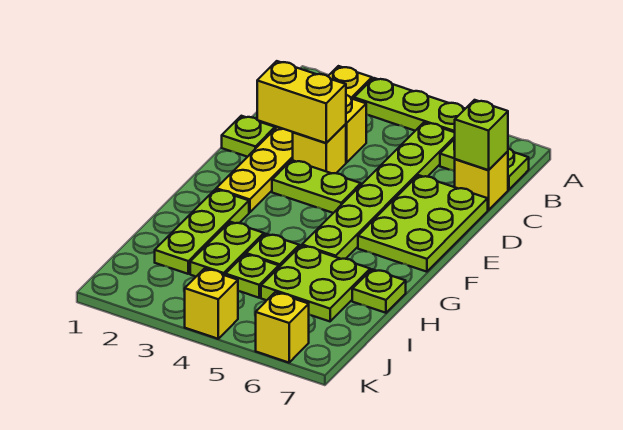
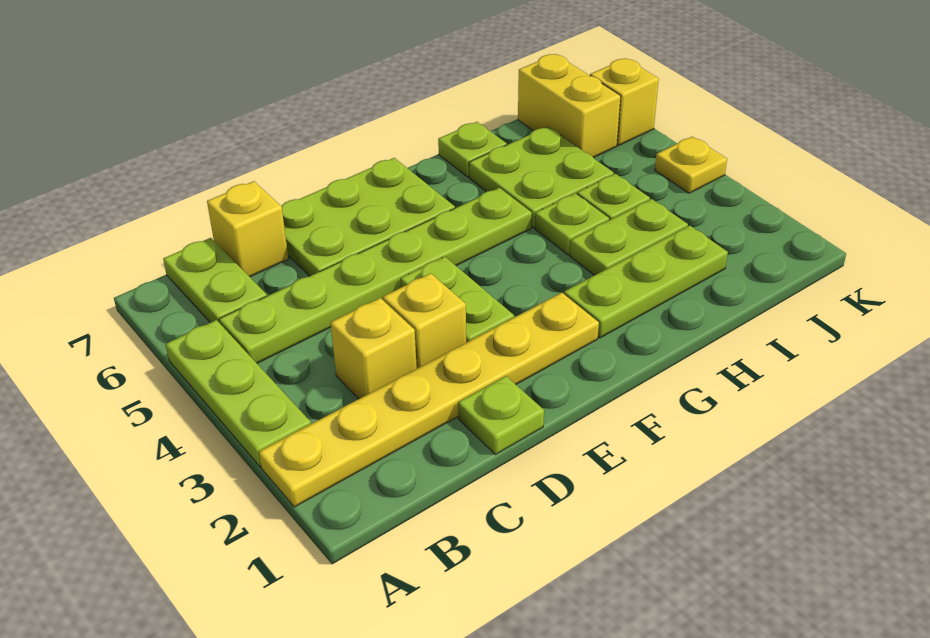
lime brick C7 level 2 -> none
yellow brick D2:D3 level 2 -> yellow brick J6:J7 level 1
yellow brick K4 level 1 -> yellow plate K4 level 1

